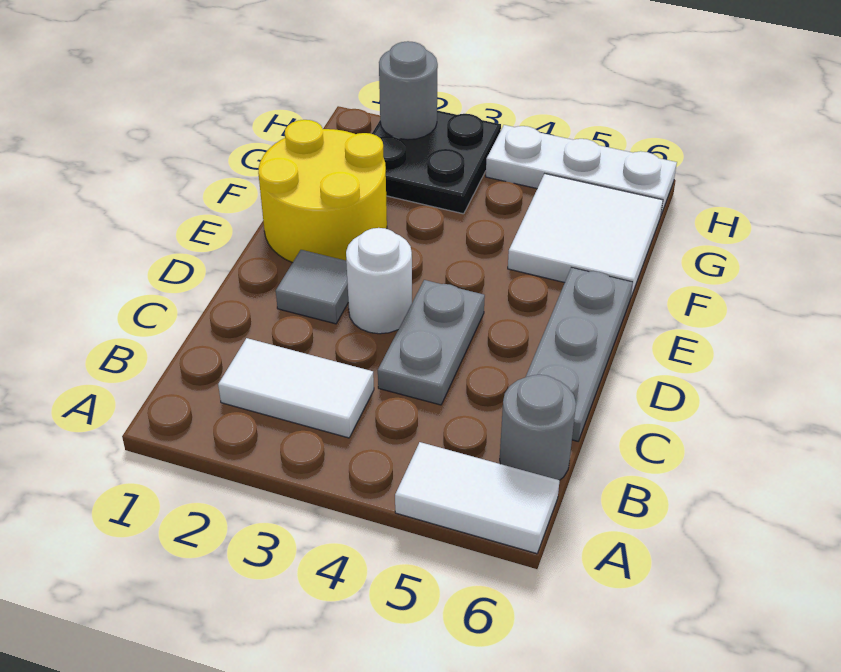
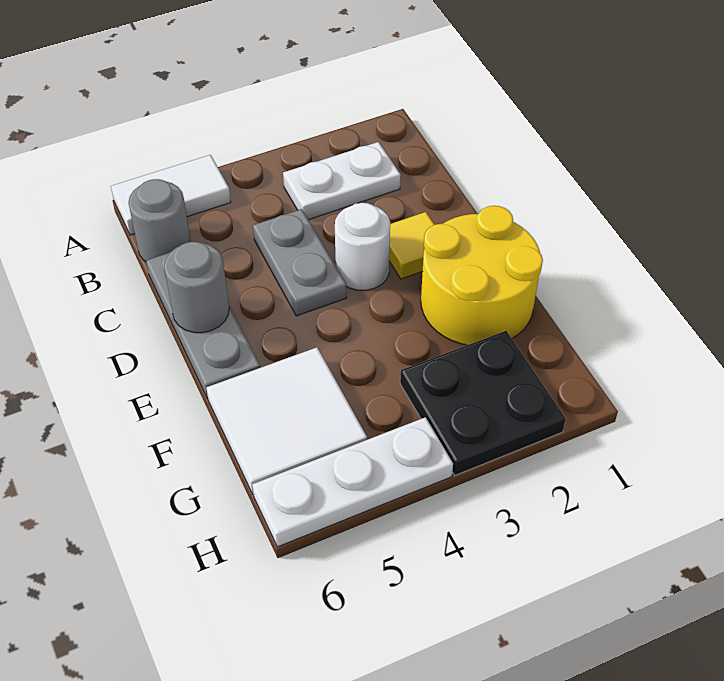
white tile B2:B3 level 1 -> white plate B2:B3 level 1
grey tile D2 level 1 -> yellow tile D2 level 1
grey round brick H2 level 2 -> grey round brick D6 level 2

